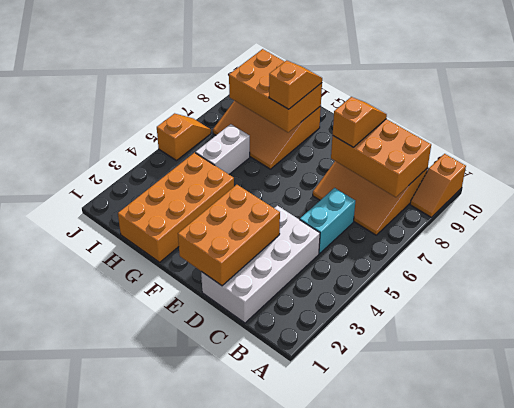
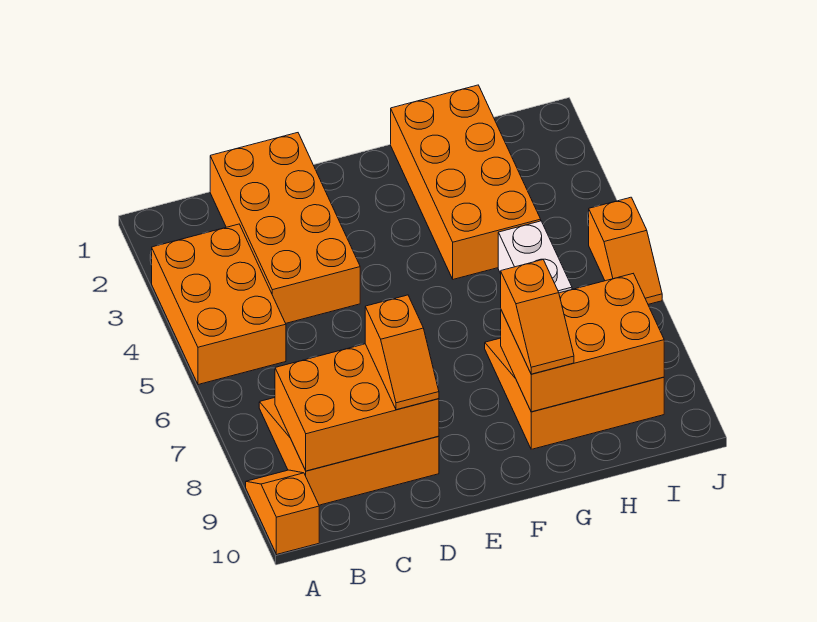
white brick C1:D4 level 1 -> orange brick C1:D4 level 1
cyan brick C5:C6 level 1 -> none
orange brick D1:E3 level 2 -> orange brick A3:B5 level 1

